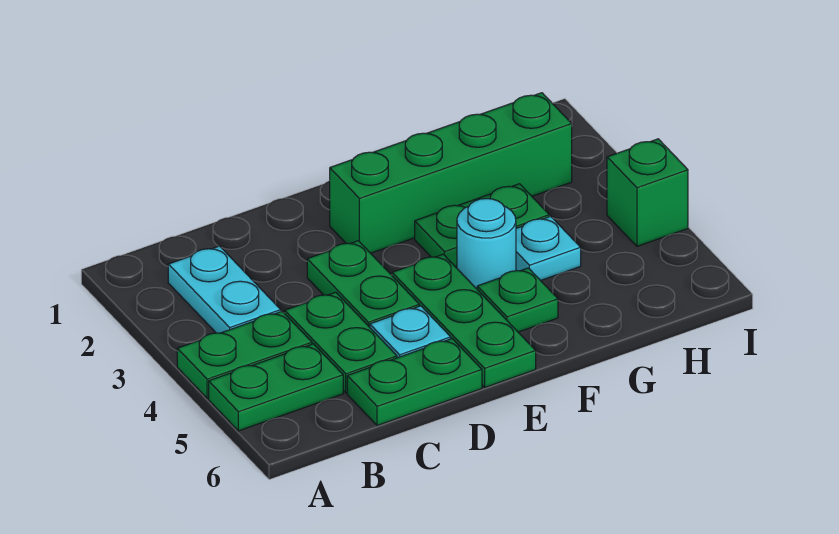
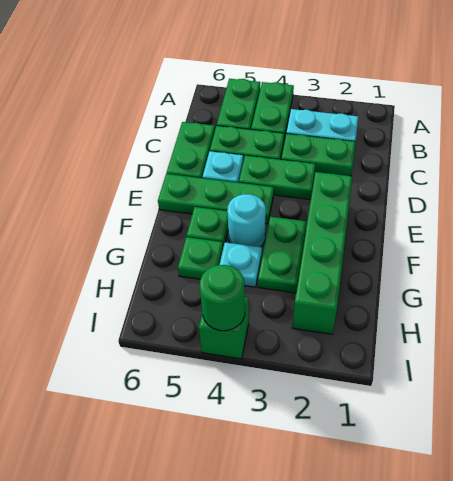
none -> green plate C2:C3 level 1
none -> green plate G5 level 1
none -> green round brick I4 level 2

